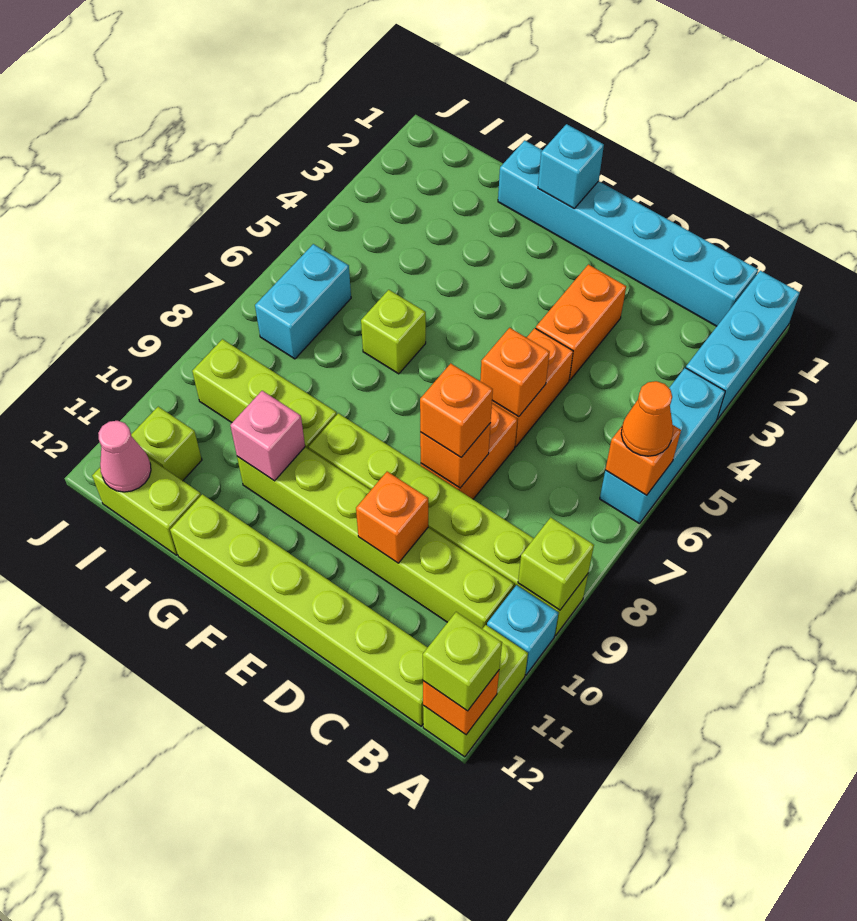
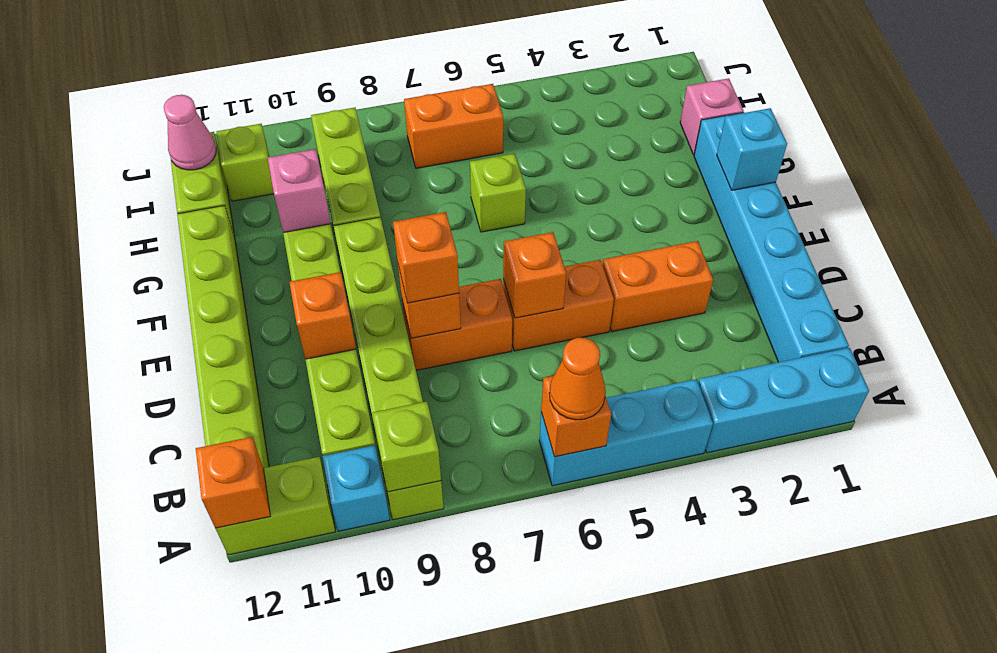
lime brick A12 level 3 -> none
none -> pink brick H1 level 1
cyan brick I6:I7 level 1 -> orange brick I6:I7 level 1

